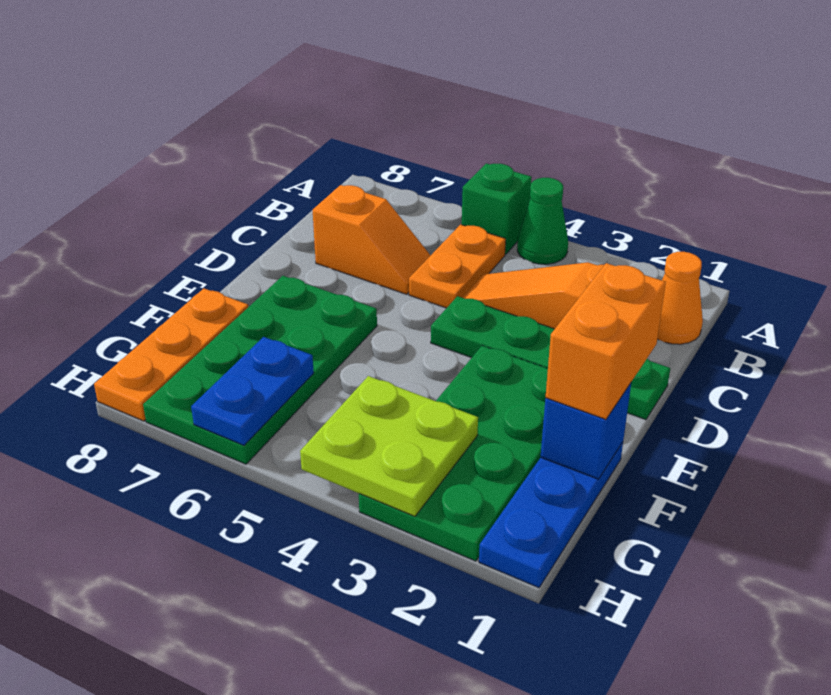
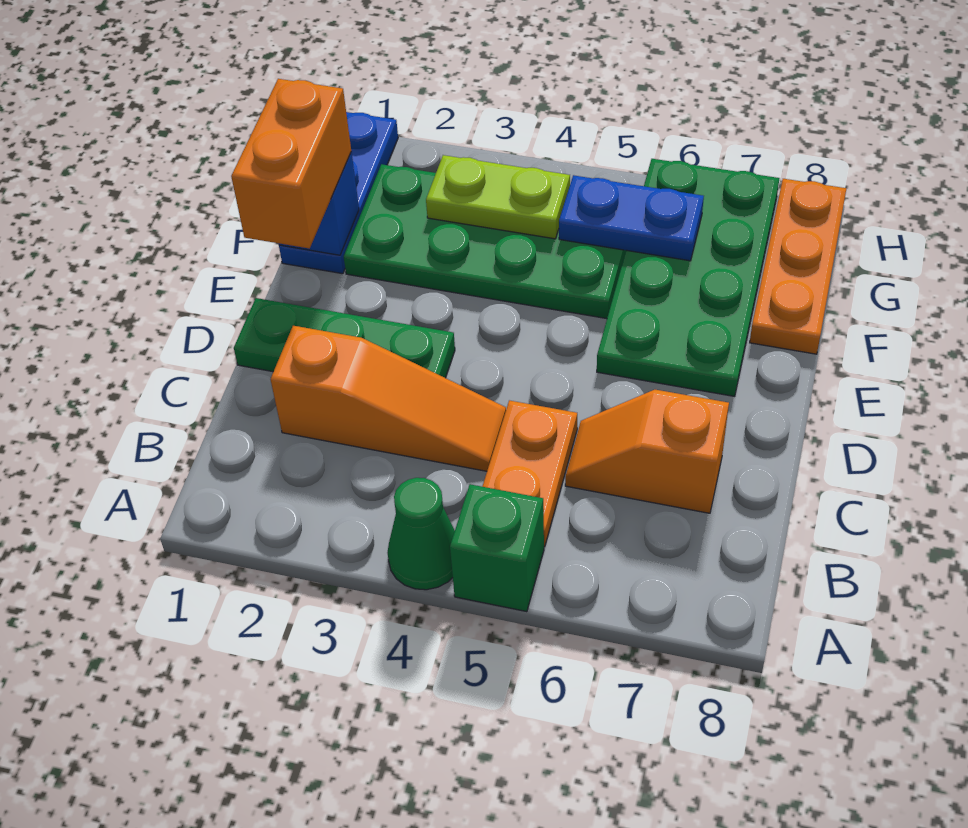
orange cone B1 level 1 -> none
green plate D1:D4 level 1 -> green plate D1:D3 level 1
green plate E2:H3 level 1 -> green plate F2:G5 level 1
lime plate G3:H4 level 2 -> lime plate G3:G4 level 2
blue plate G6:H6 level 2 -> blue plate G5:G6 level 2

